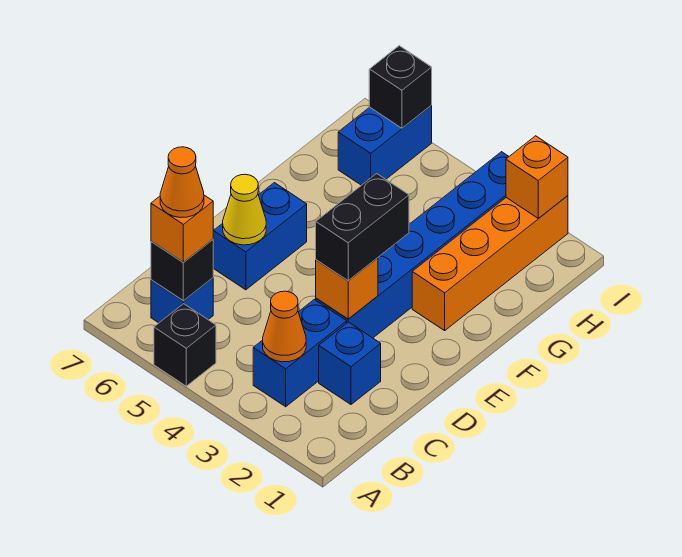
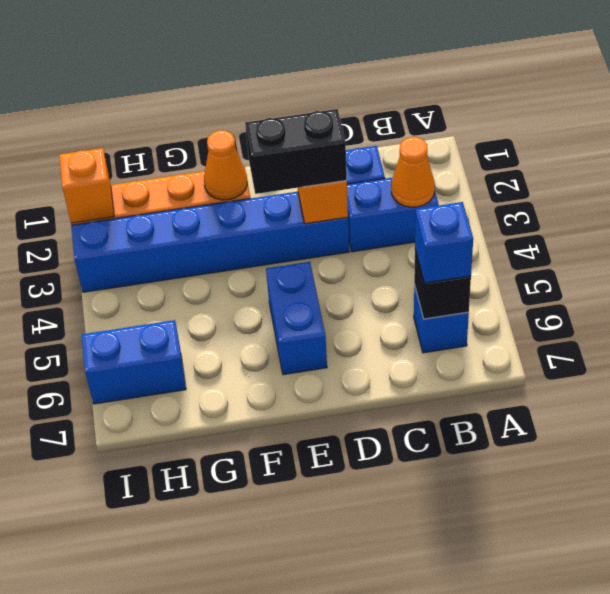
black brick A5 level 1 -> none
orange brick B6 level 3 -> blue brick B6 level 3
orange cone B6 level 4 -> orange cone F2 level 2
blue brick D6:E6 level 1 -> blue brick E5:E6 level 1
yellow cone D6 level 2 -> none
black brick I6 level 2 -> none

